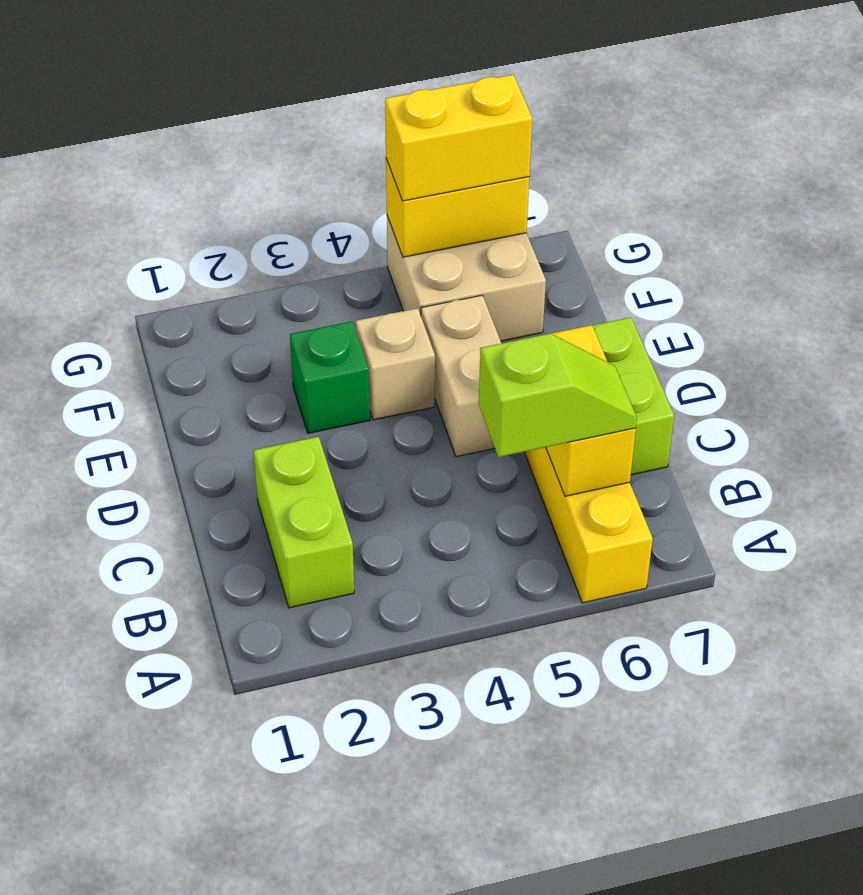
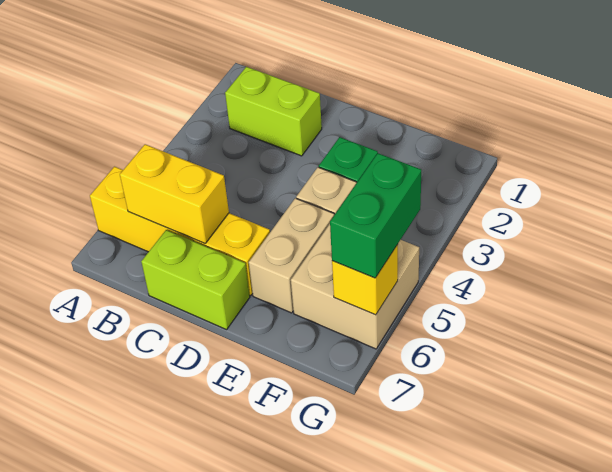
lime slope B5:B6 level 3 top 5 -> none
tan brick D5:E5 level 1 -> tan brick E5:E6 level 1
yellow brick G5:G6 level 2 -> yellow brick G6 level 2
yellow brick G5:G6 level 3 -> green brick G5:G6 level 3

